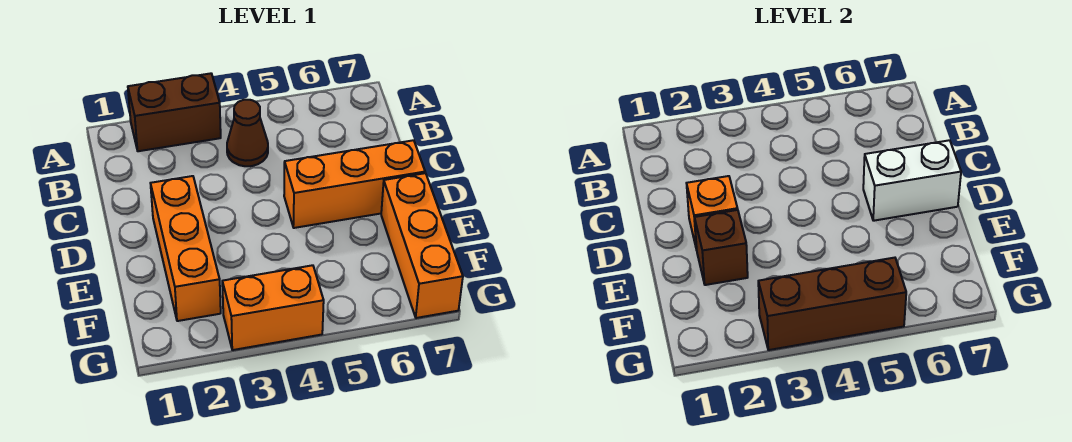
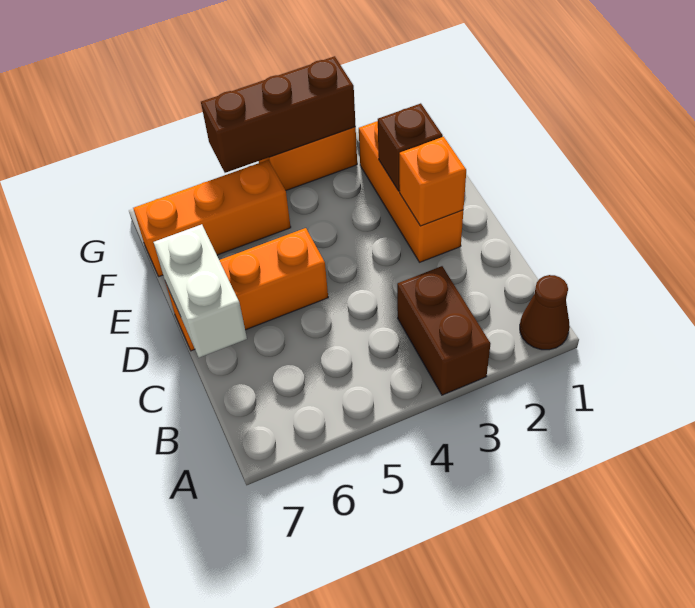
brown brick A2:A3 level 1 -> brown brick A3:B3 level 1
brown cone B4 level 1 -> brown cone A1 level 1
white brick D6:D7 level 2 -> white brick C7:D7 level 2
orange brick E7:G7 level 1 -> orange brick F5:F7 level 1

